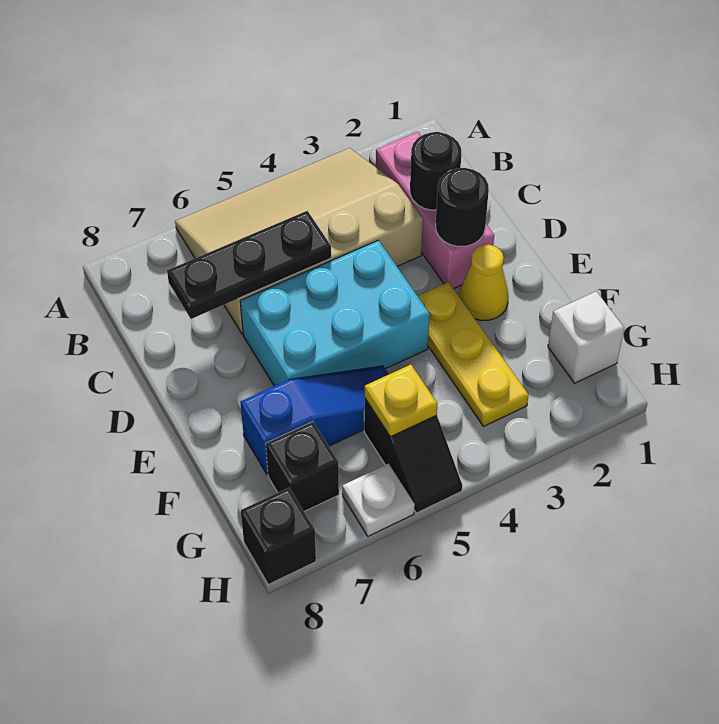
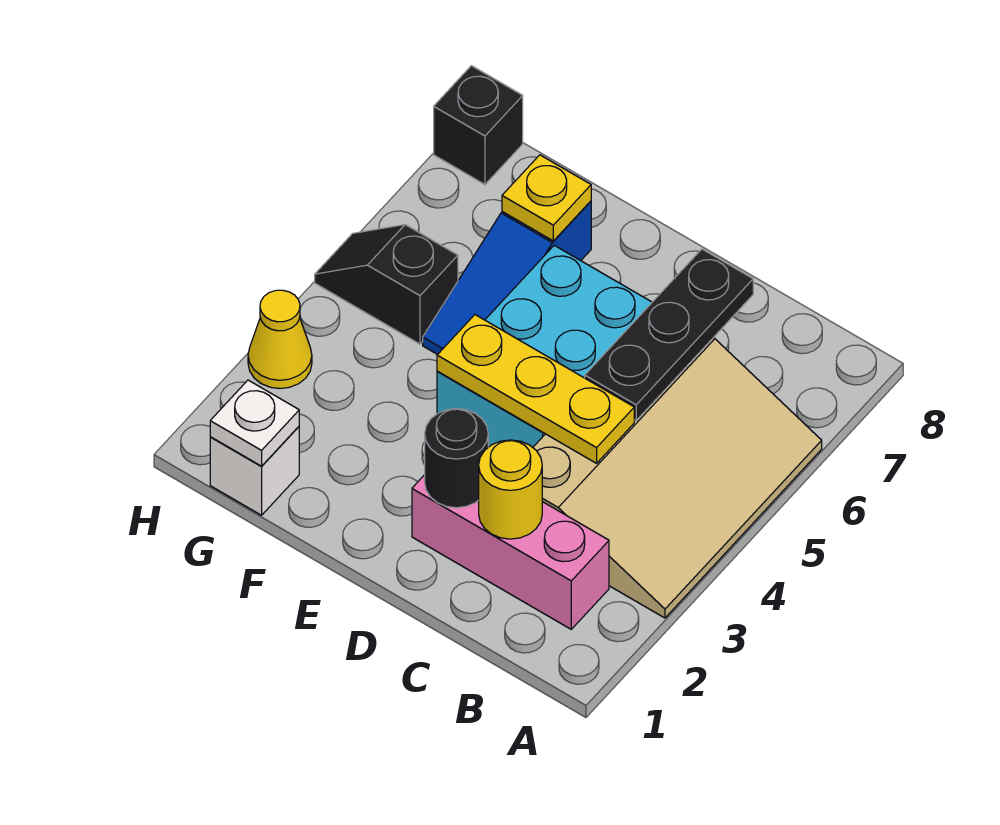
black round brick C2 level 2 -> yellow round brick C2 level 2
yellow cone E2 level 1 -> yellow cone H3 level 1
yellow plate E3:G3 level 1 -> yellow plate C4:E4 level 2
yellow plate G5 level 2 -> yellow plate F7 level 2
black brick G7 level 1 -> none
white plate H6 level 1 -> white plate G1 level 2

